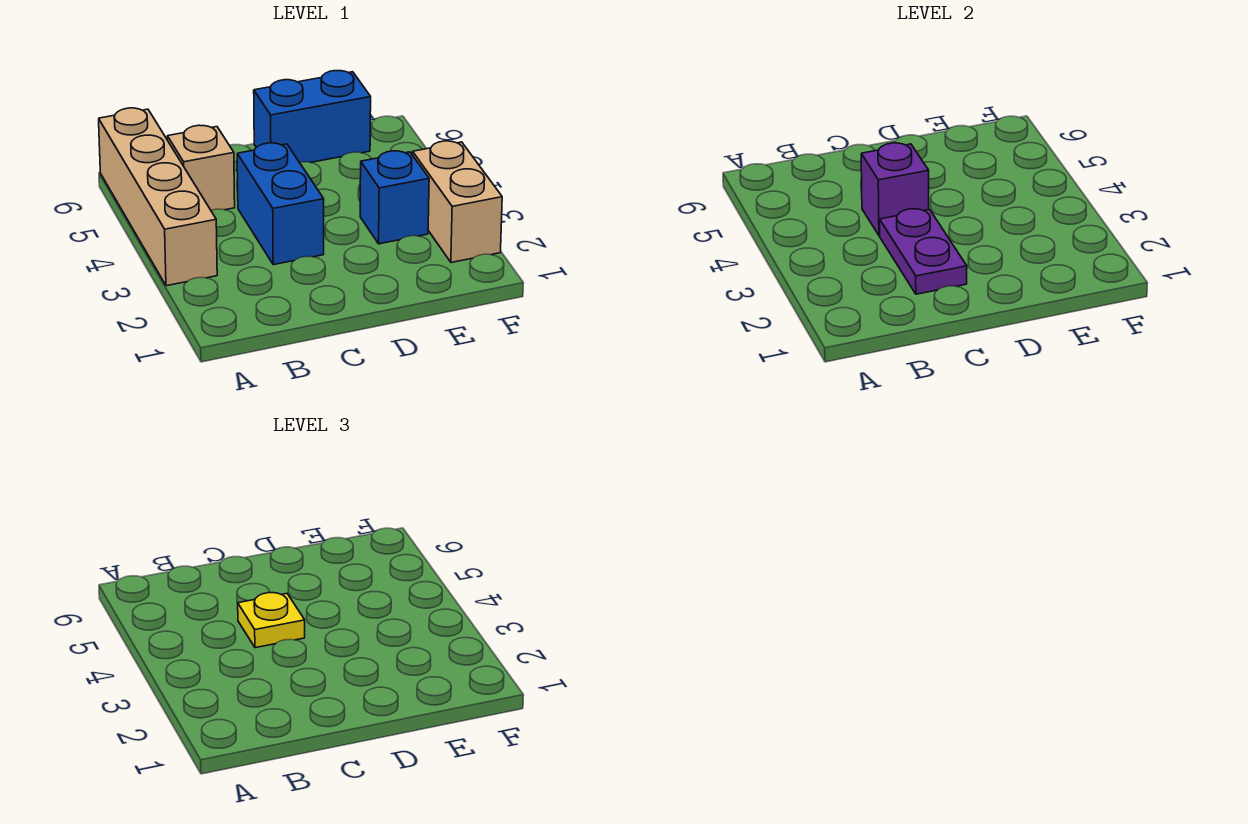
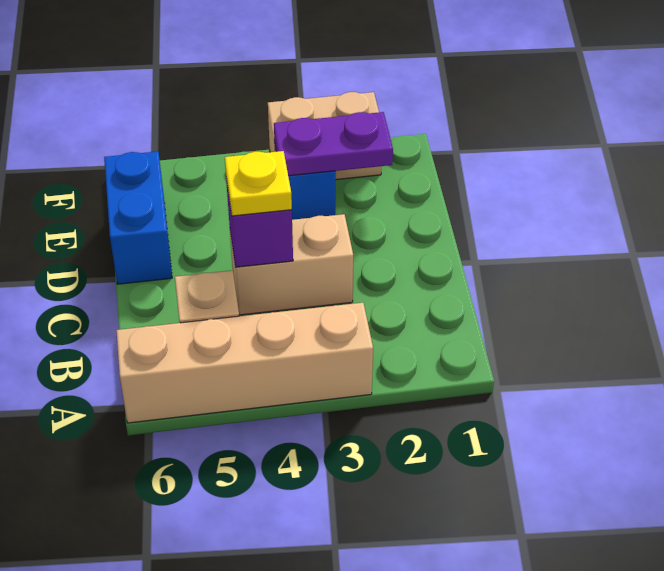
purple plate C2:C3 level 2 -> purple plate E2:E3 level 2
blue brick C3:C4 level 1 -> tan brick C3:C4 level 1

